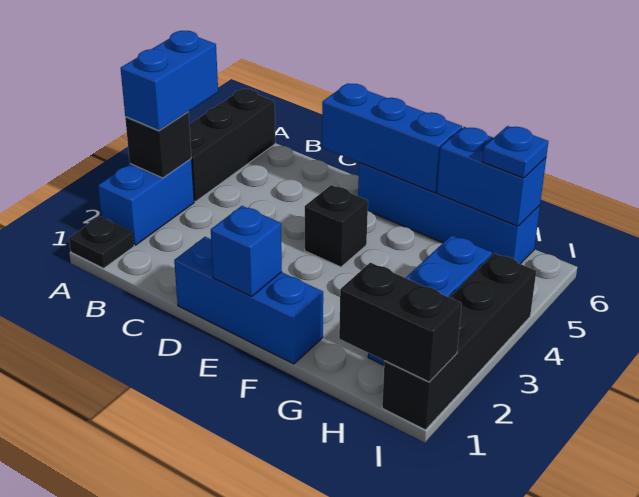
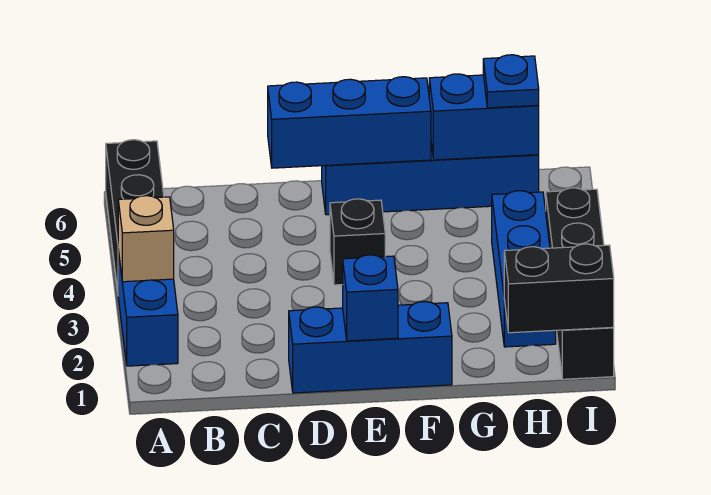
black plate A1 level 1 -> none
black brick A3 level 2 -> tan brick A3 level 2
blue brick A3:A4 level 3 -> none

